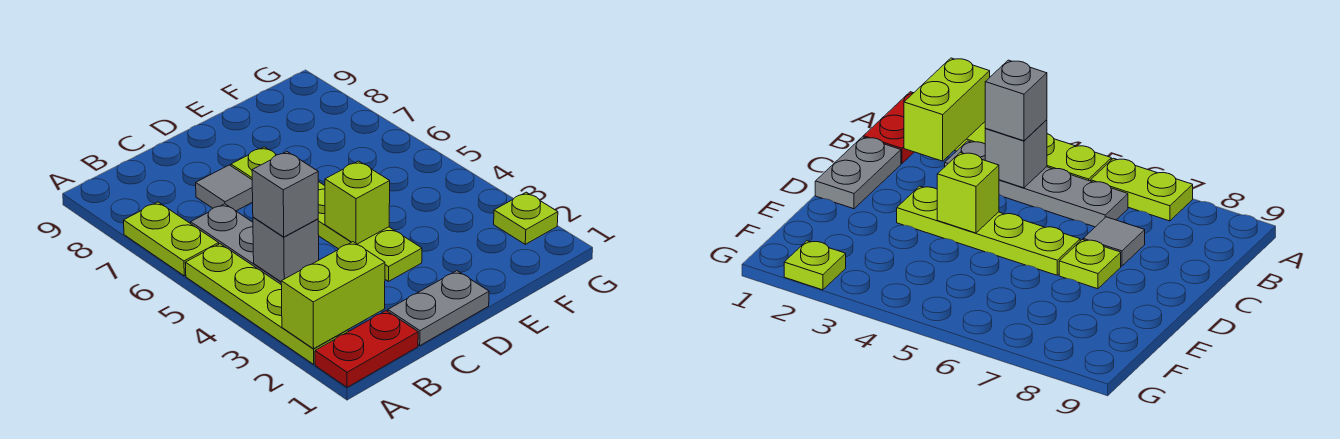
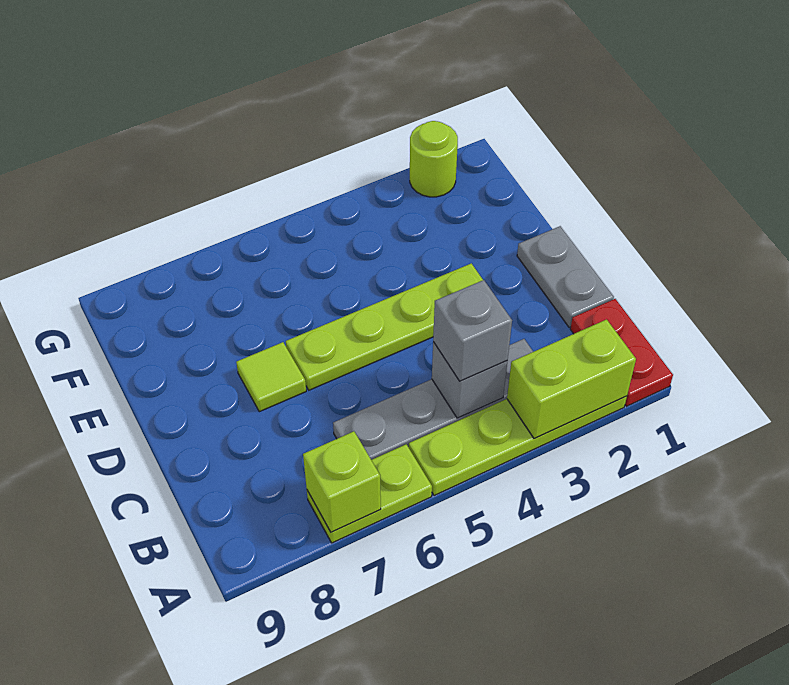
lime brick A2:B2 level 2 -> lime brick A2:A3 level 2
grey tile C7 level 1 -> none
lime brick D4 level 2 -> lime brick A7 level 2
lime plate D7 level 1 -> lime tile D7 level 1
lime plate G2 level 1 -> lime round brick G2 level 1

